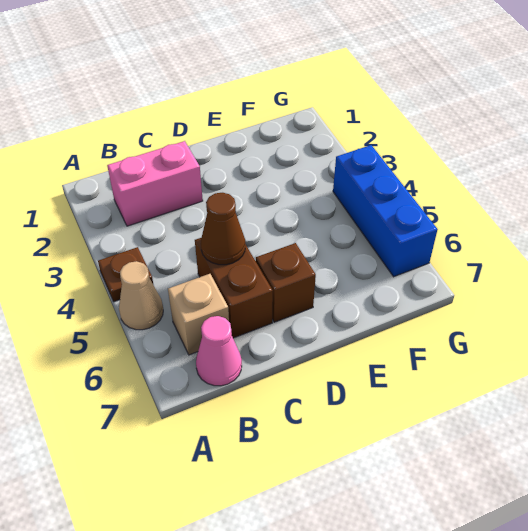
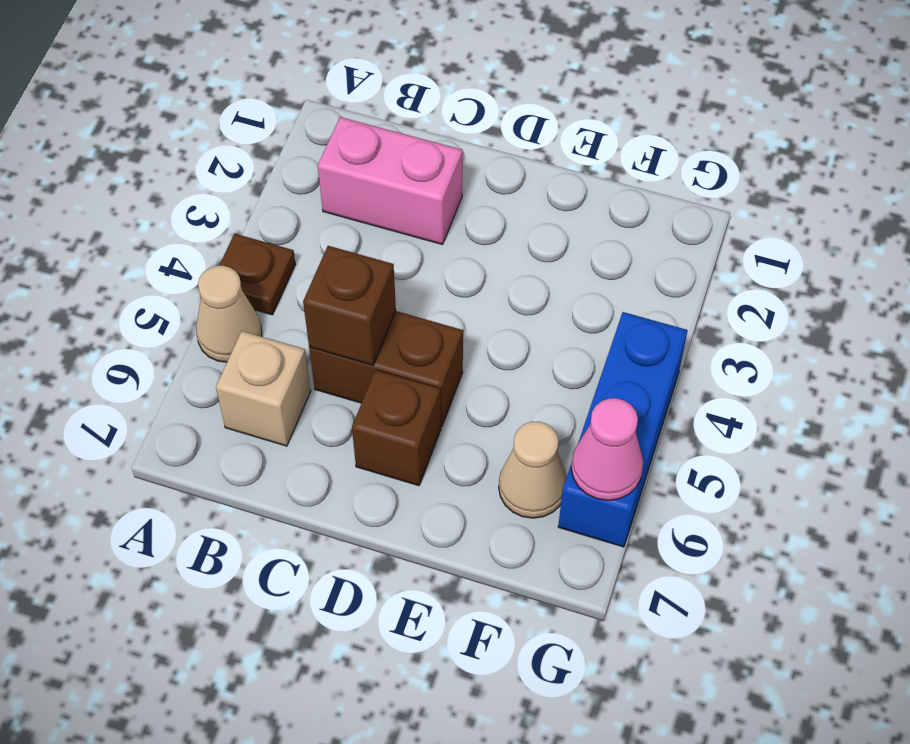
pink cone B7 level 1 -> pink cone G6 level 2
brown brick C5:C6 level 1 -> brown brick C5:D5 level 1
brown cone C5 level 2 -> brown brick C5 level 2
none -> tan cone F6 level 1

